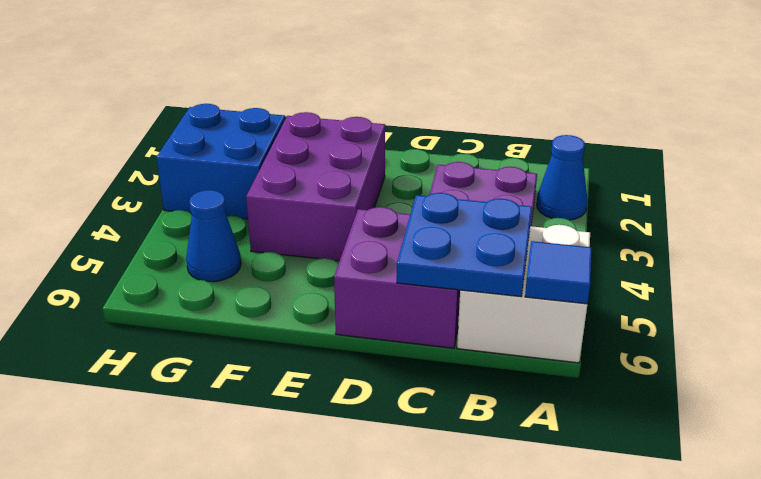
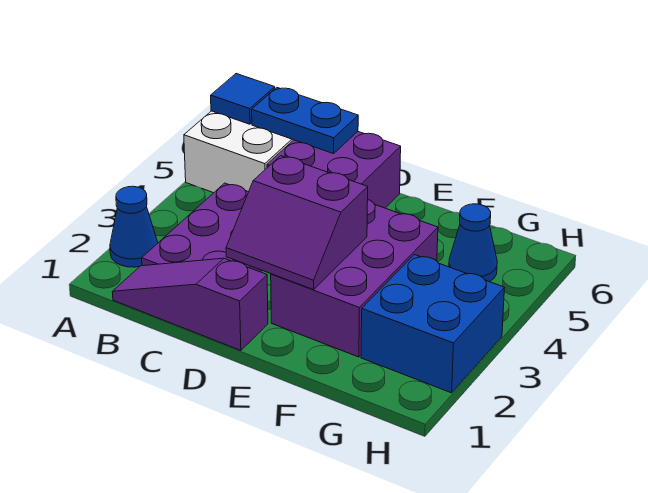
none -> purple slope B1:D1 level 1 top D
blue plate B5:C6 level 2 -> blue plate B6:C6 level 2
none -> purple slope D2:E3 level 2 top 3

